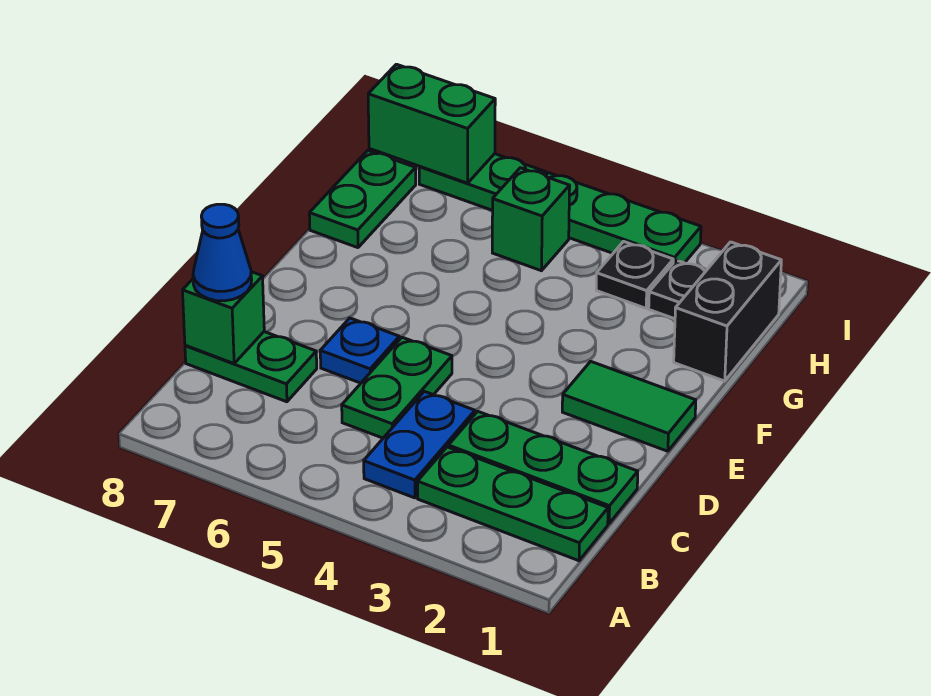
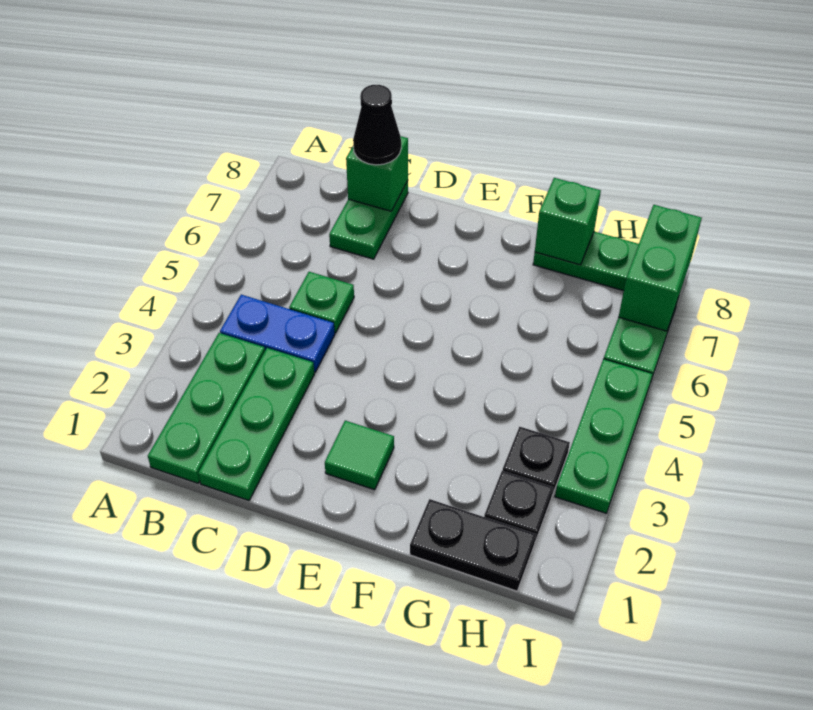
green plate C5:D5 level 1 -> green plate C5 level 1
blue cone C8 level 3 -> black cone C8 level 3
blue plate D6 level 1 -> none
green tile E1:E2 level 1 -> green tile E2 level 1
black brick G1:H1 level 1 -> black plate G1:H1 level 1
green brick H5 level 1 -> green brick G8 level 2

